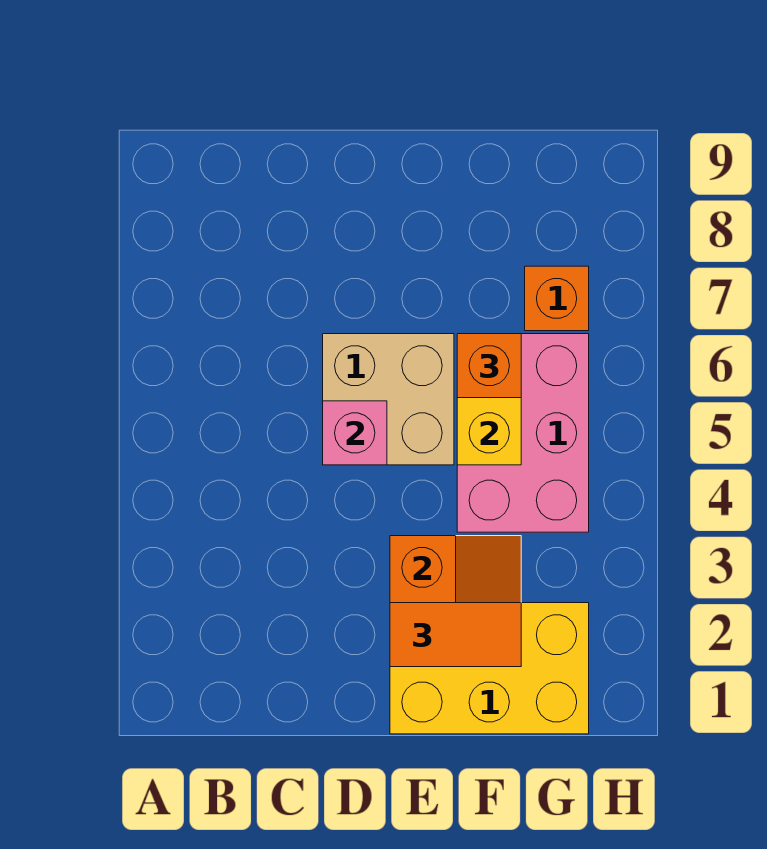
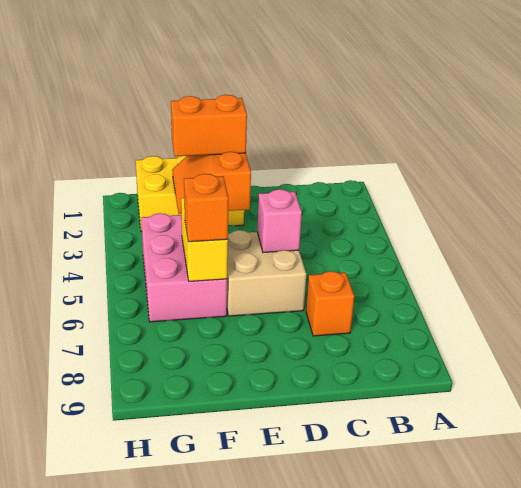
orange tile E2:F2 level 3 -> orange brick E2:F2 level 3
orange brick G7 level 1 -> orange brick C7 level 1

